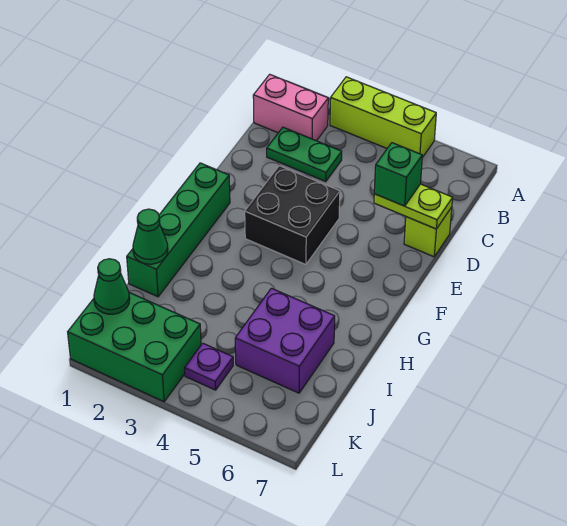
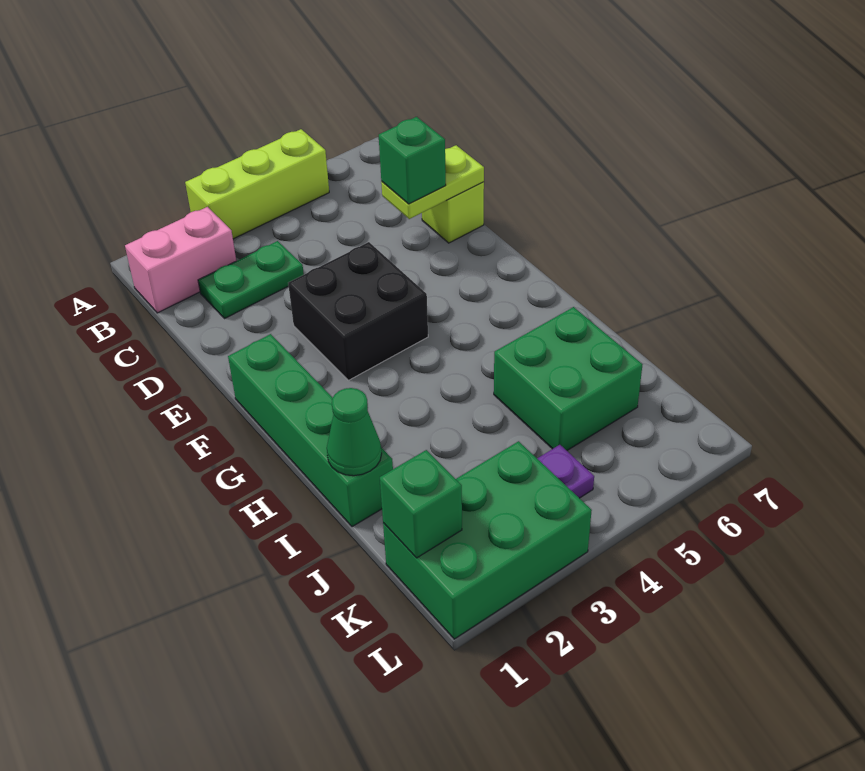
purple brick I5:J6 level 1 -> green brick I5:J6 level 1
green cone K1 level 2 -> green brick K1 level 2

